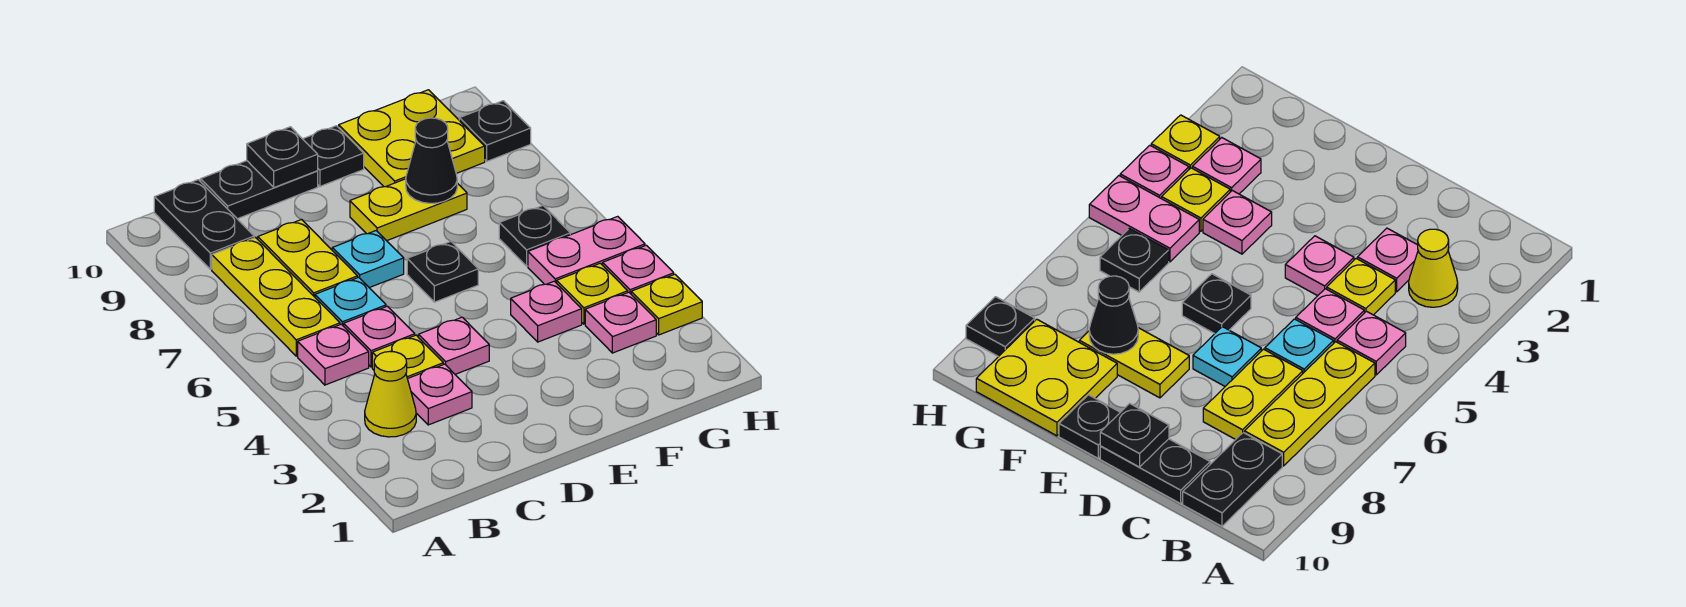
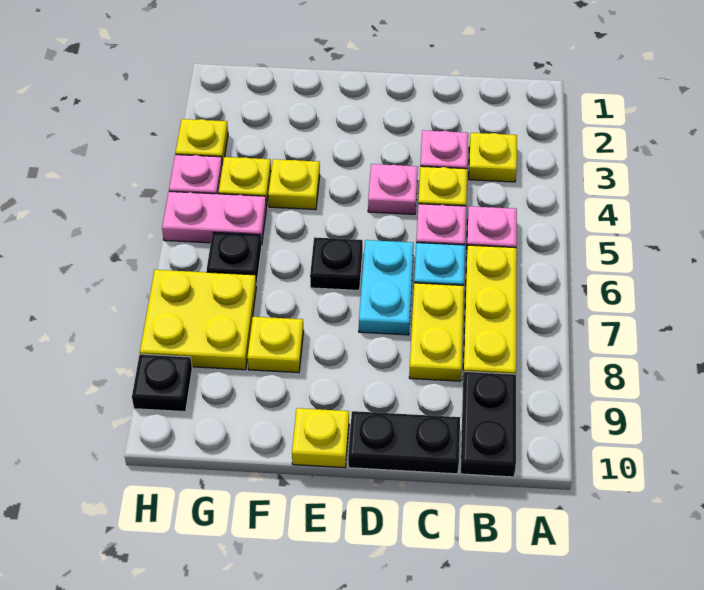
yellow cone B3 level 1 -> yellow plate B3 level 1
cyan plate D7 level 1 -> cyan plate D6:D7 level 1
black plate D10 level 2 -> none
yellow plate E8:F8 level 1 -> yellow plate F8 level 1
black plate E10 level 1 -> yellow plate E10 level 1
pink plate F4 level 1 -> yellow plate F4 level 1
black cone F8 level 2 -> none
yellow plate F9:G10 level 1 -> yellow plate G7:H8 level 1
pink plate G3 level 1 -> none

